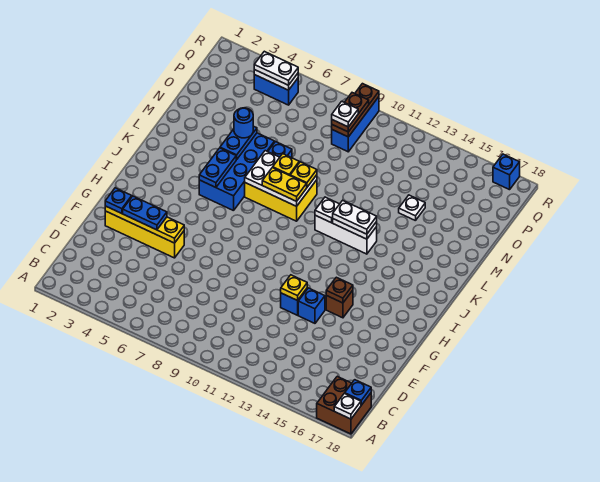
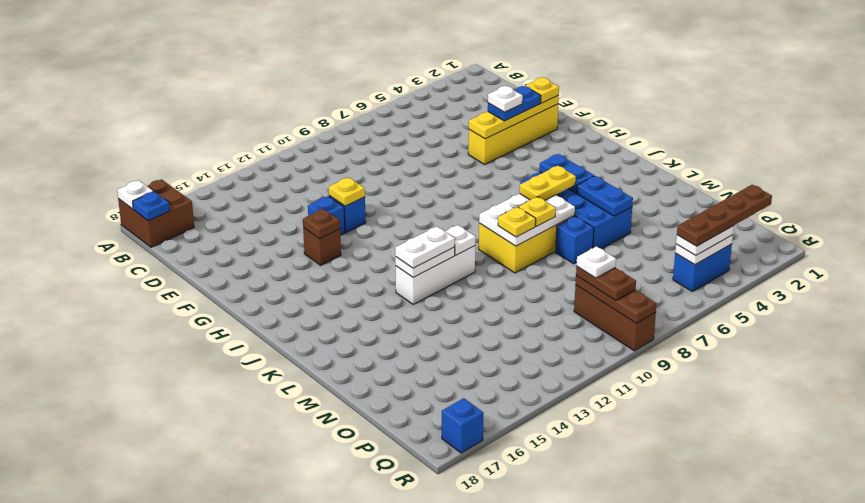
blue plate F2 level 3 -> yellow plate F2 level 3
yellow plate K8:K9 level 3 -> yellow plate K6:K7 level 3
blue round brick M5 level 3 -> none
white plate N14 level 1 -> white plate F4 level 4
blue brick P9:R9 level 1 -> brown brick P9:R9 level 1
none -> brown plate Q2:Q5 level 4

